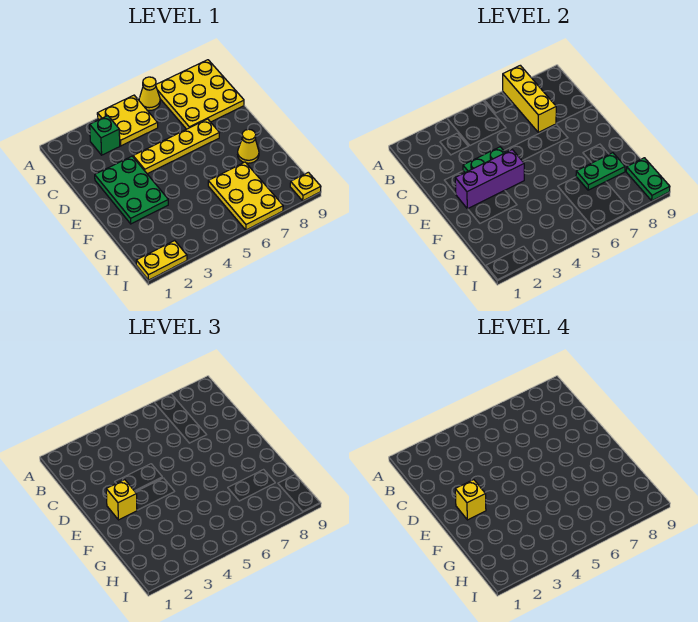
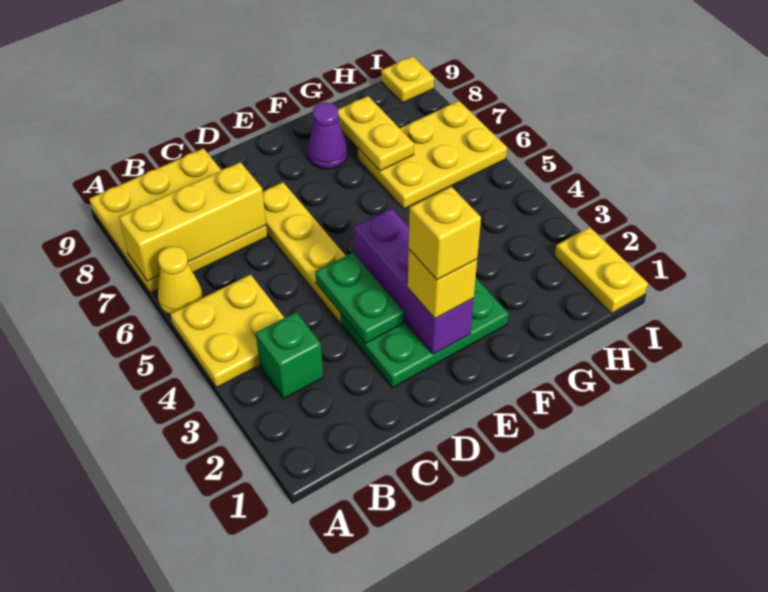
yellow cone F8 level 1 -> purple cone F8 level 1
green plate G7:G8 level 2 -> yellow plate G7:G8 level 2
green plate H9:I9 level 2 -> none

